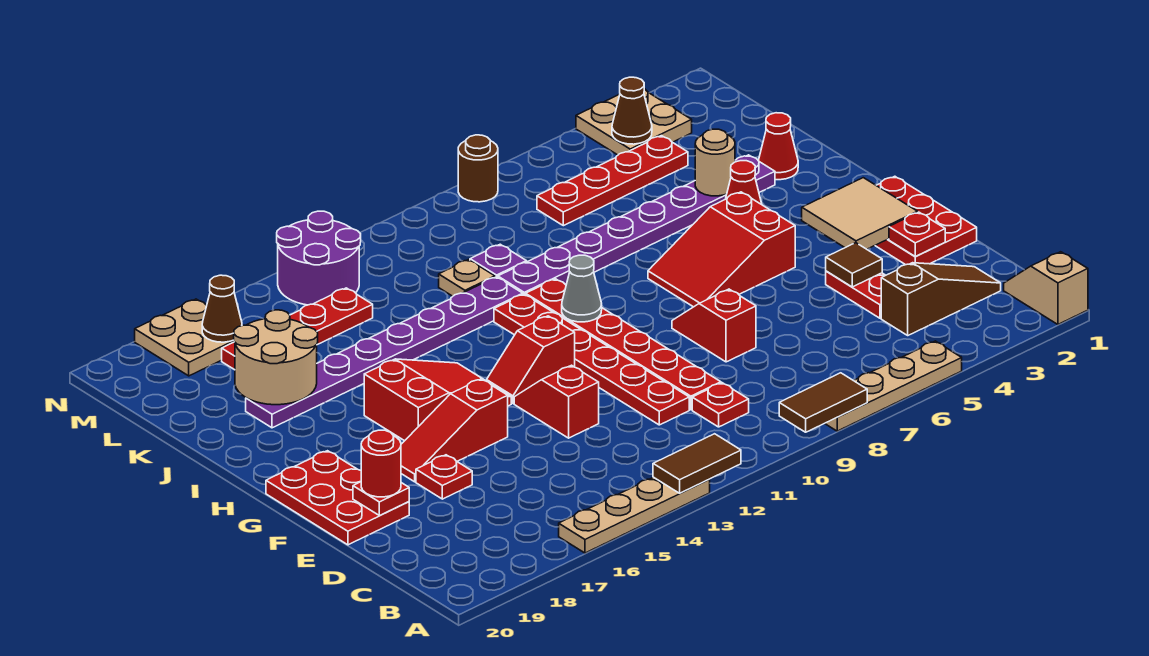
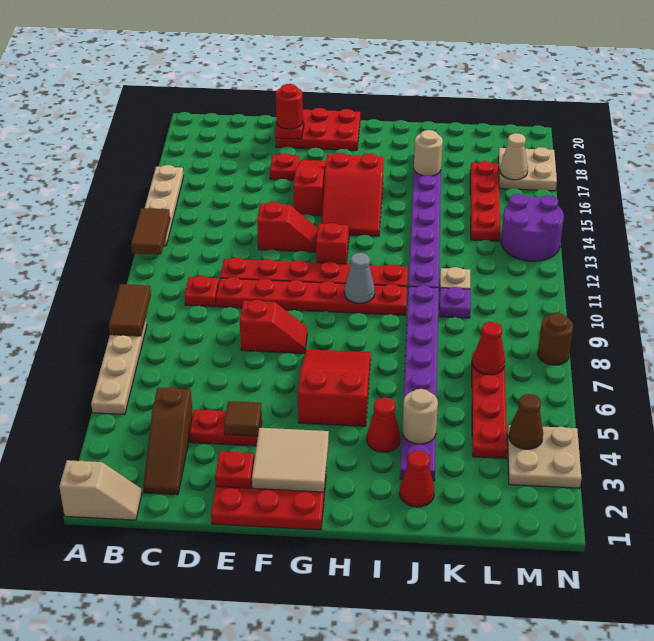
tan round brick J17:K18 level 2 -> tan round brick J17 level 2
none -> red cone L7 level 2
brown cone M17 level 2 -> tan cone M17 level 2

